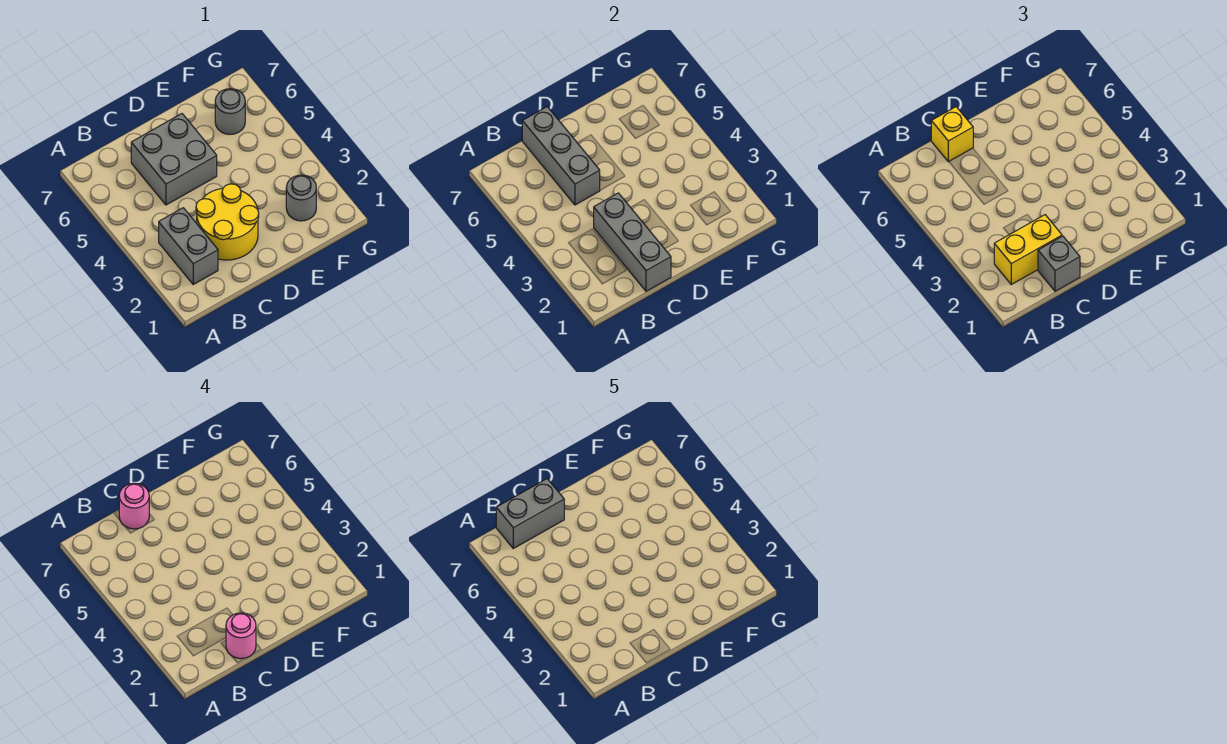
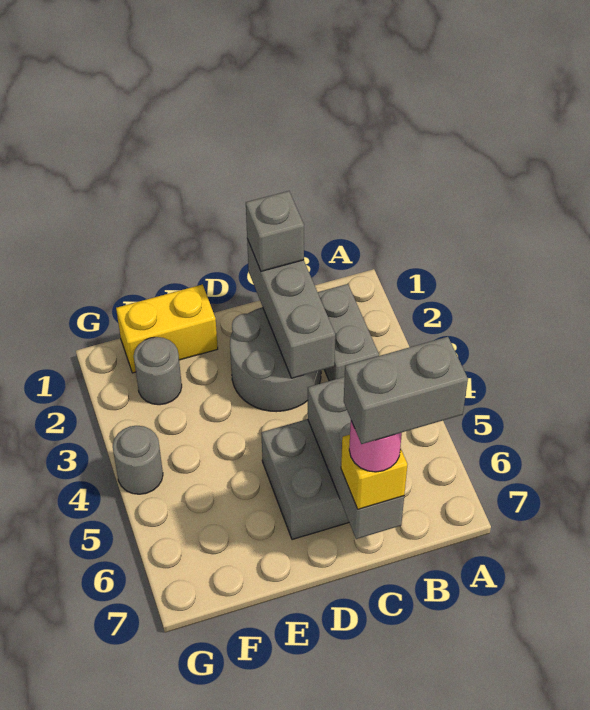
yellow brick B2:C2 level 3 -> yellow brick E1:F1 level 1
pink round brick C1 level 4 -> none
yellow round brick C2:D3 level 1 -> grey round brick C2:D3 level 1
grey round brick F6 level 1 -> grey round brick G4 level 1

